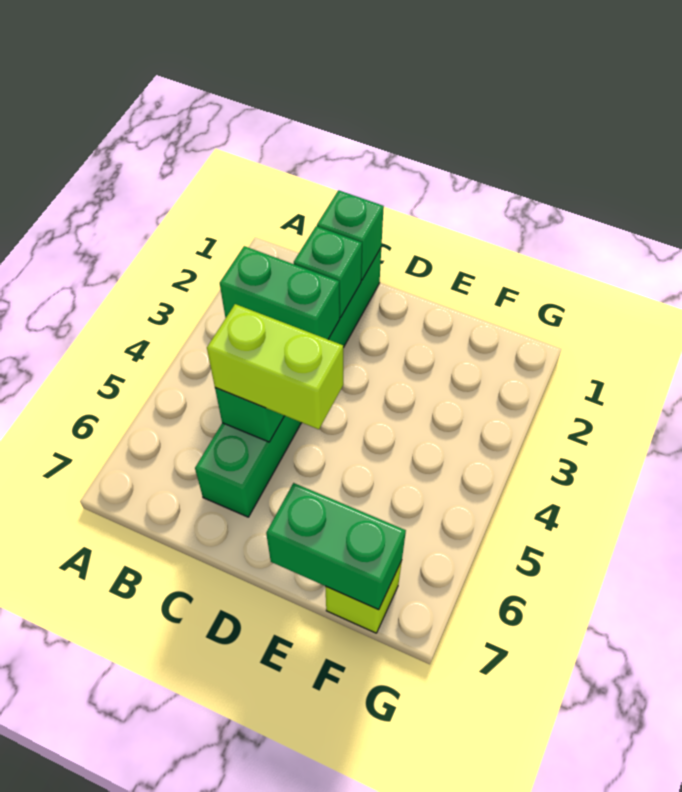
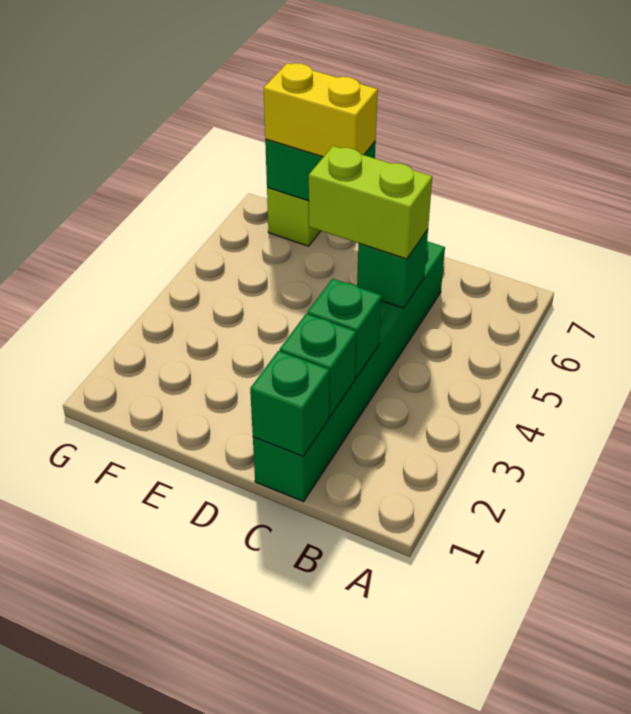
green brick B3:C3 level 2 -> green brick C3 level 2
none -> yellow brick E7:F7 level 3

